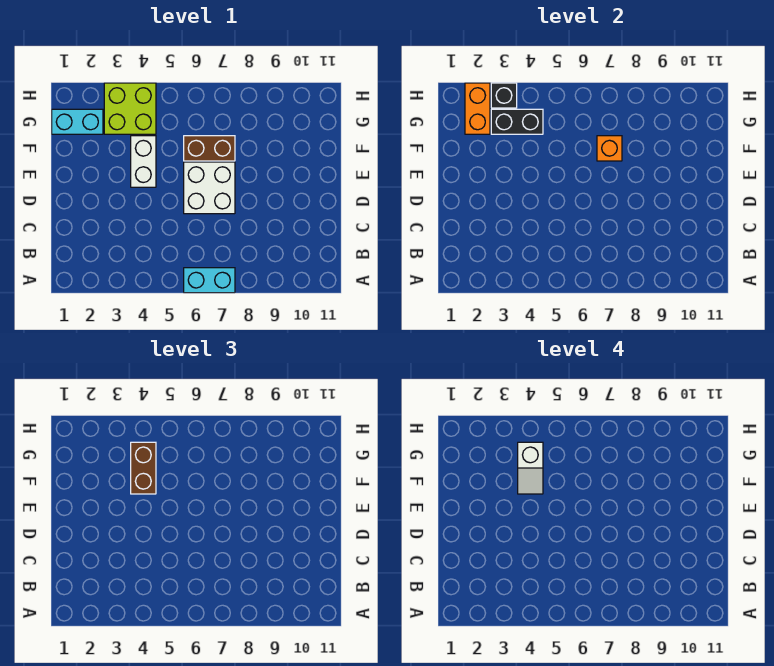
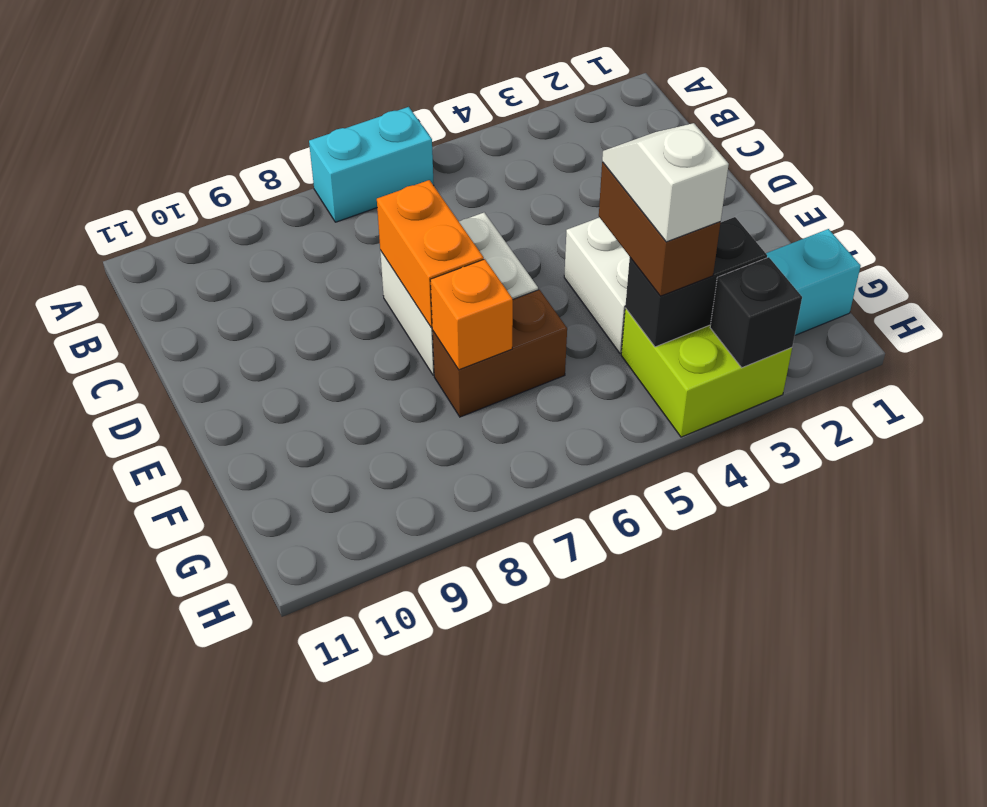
orange brick G2:H2 level 2 -> orange brick D7:E7 level 2

